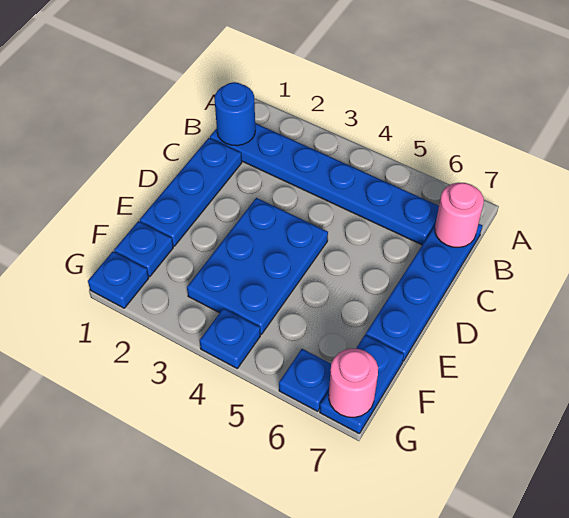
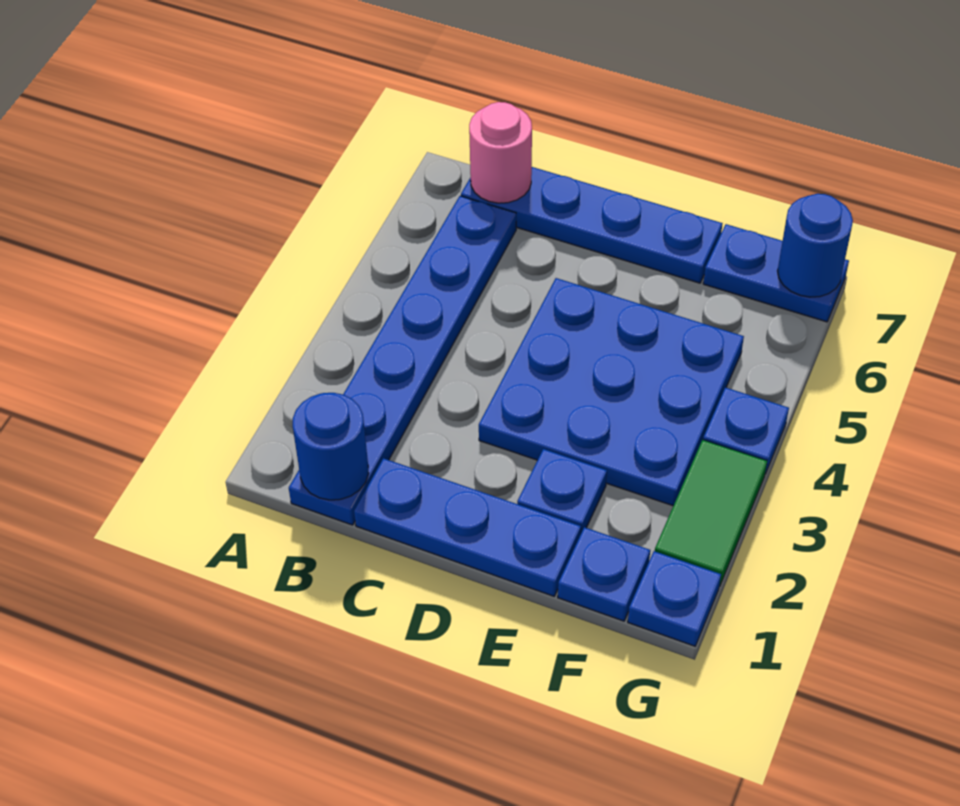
blue plate D3:F4 level 1 -> blue plate D3:F5 level 1
none -> green tile G2:G3 level 1
blue plate G6 level 1 -> blue plate E2 level 1
pink round brick G7 level 2 -> blue round brick G7 level 2

